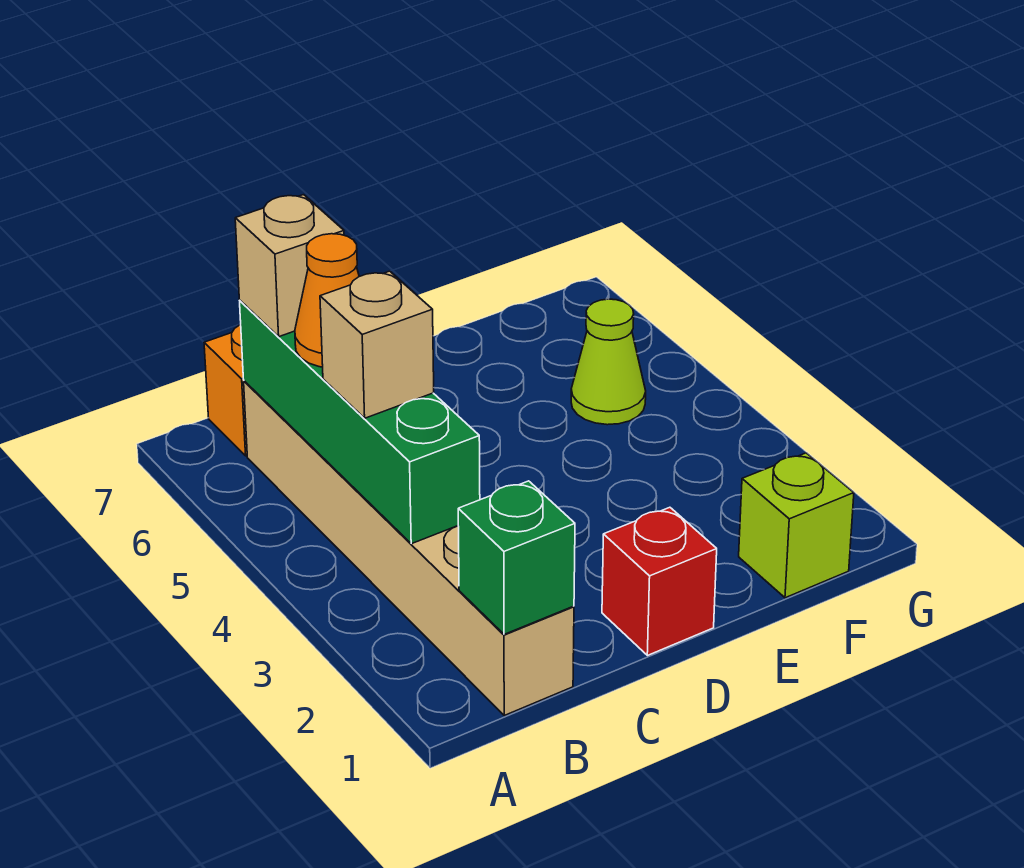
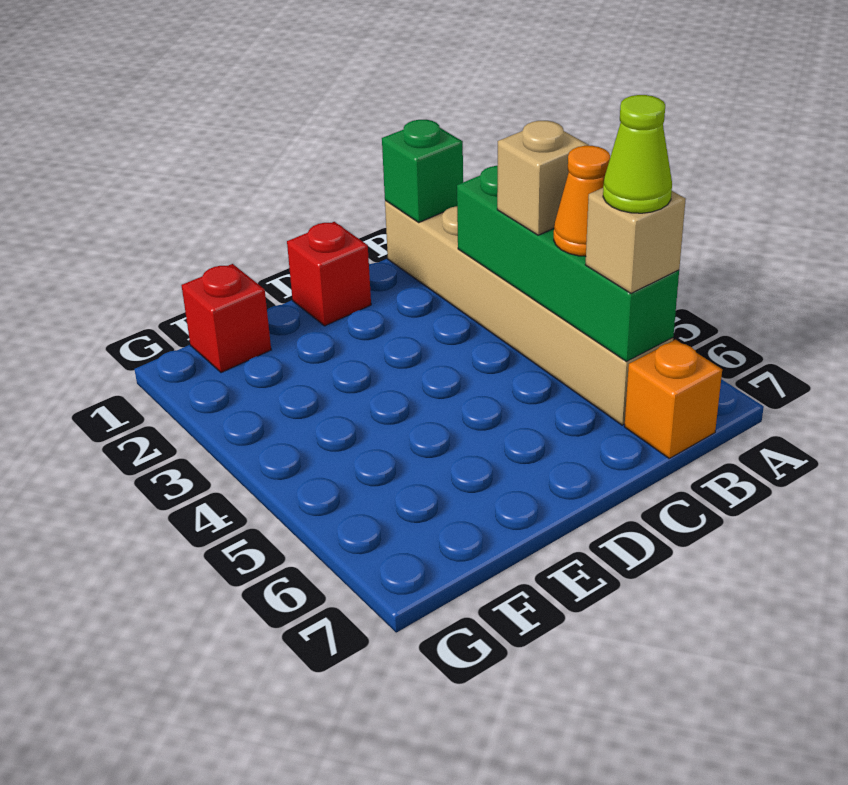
lime brick F1 level 1 -> red brick F1 level 1
lime cone F5 level 1 -> lime cone B6 level 4

